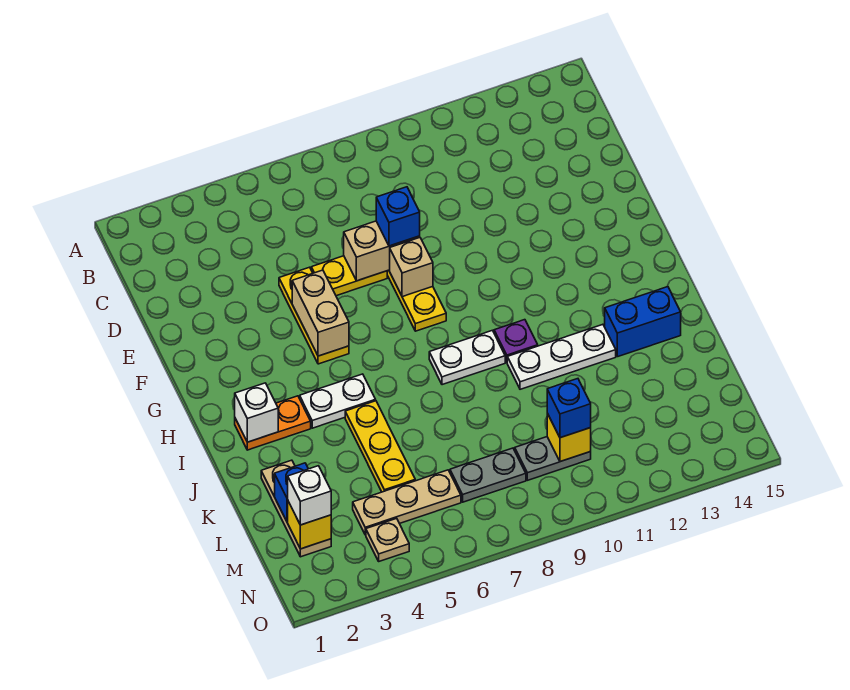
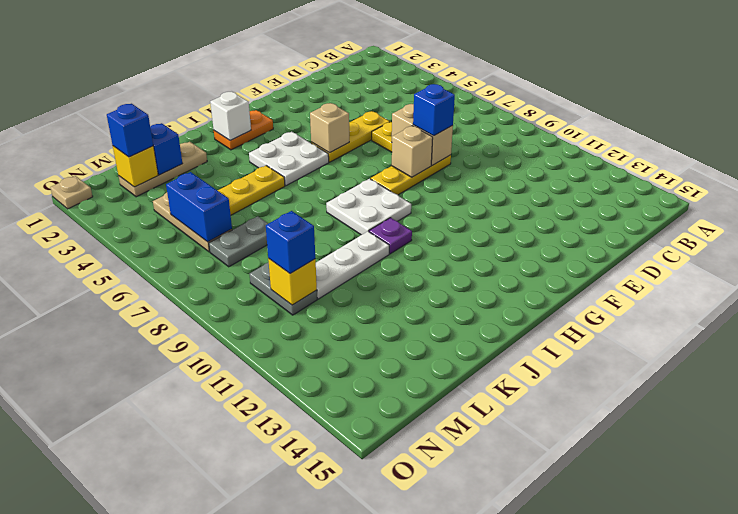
tan brick F5:G5 level 2 -> tan brick G5 level 2
orange plate I2:I3 level 1 -> orange plate H2:I2 level 1
white plate I4:I5 level 1 -> white plate H4:I5 level 1
white plate I8:I9 level 1 -> white plate H8:I9 level 1
white plate J10:J12 level 1 -> white plate J10:L10 level 1
blue brick J13:J14 level 1 -> blue brick M5:M6 level 2
white brick M2 level 3 -> blue brick M2 level 3
grey plate M7:M8 level 1 -> grey plate L7:M7 level 1
tan plate N4 level 1 -> tan plate O1 level 1

